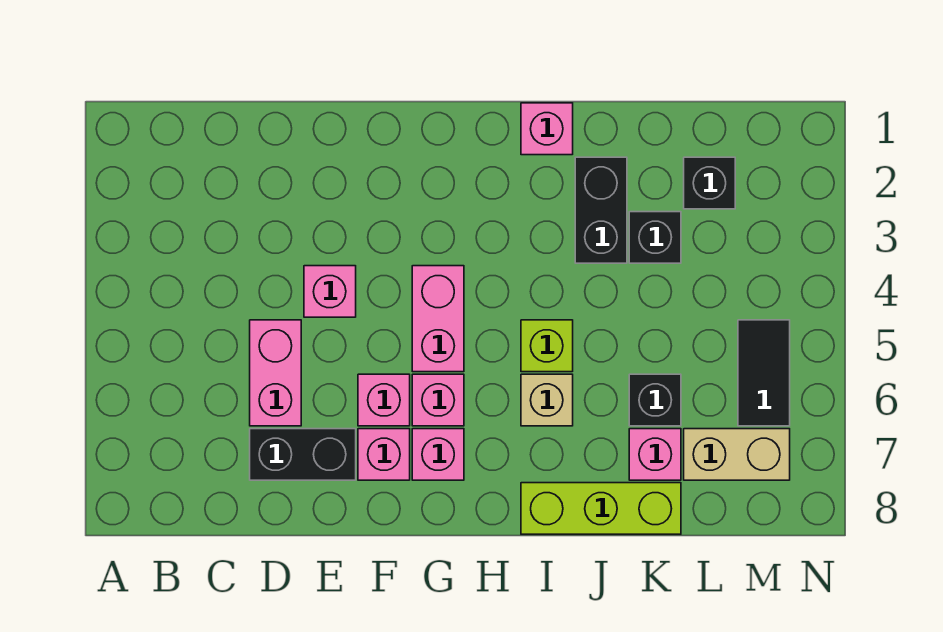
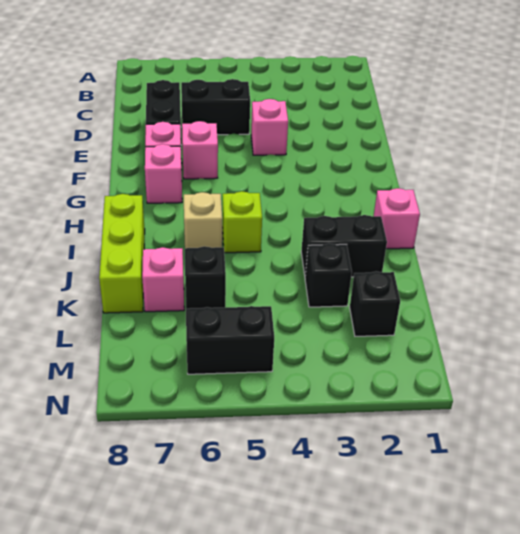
pink brick D5:D6 level 1 -> black brick D5:D6 level 1
pink brick G4:G5 level 1 -> none
pink brick G6 level 1 -> none
tan brick L7:M7 level 1 -> none
black tile M5:M6 level 1 -> black brick M5:M6 level 1

